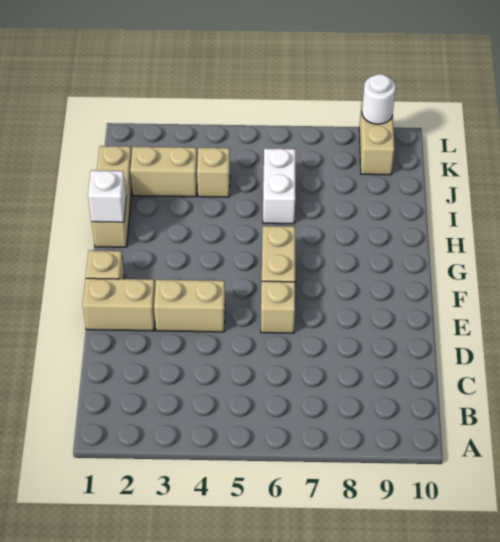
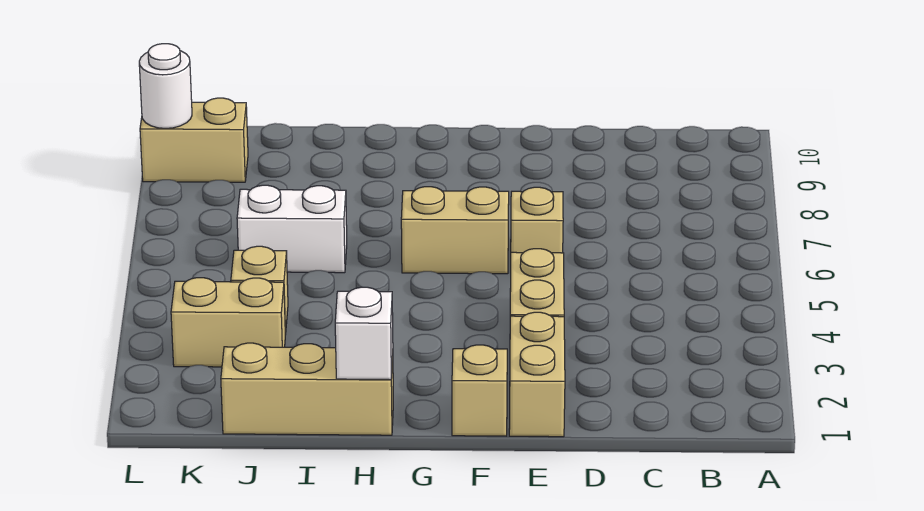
tan brick J2:J3 level 1 -> tan brick J3:K3 level 1

